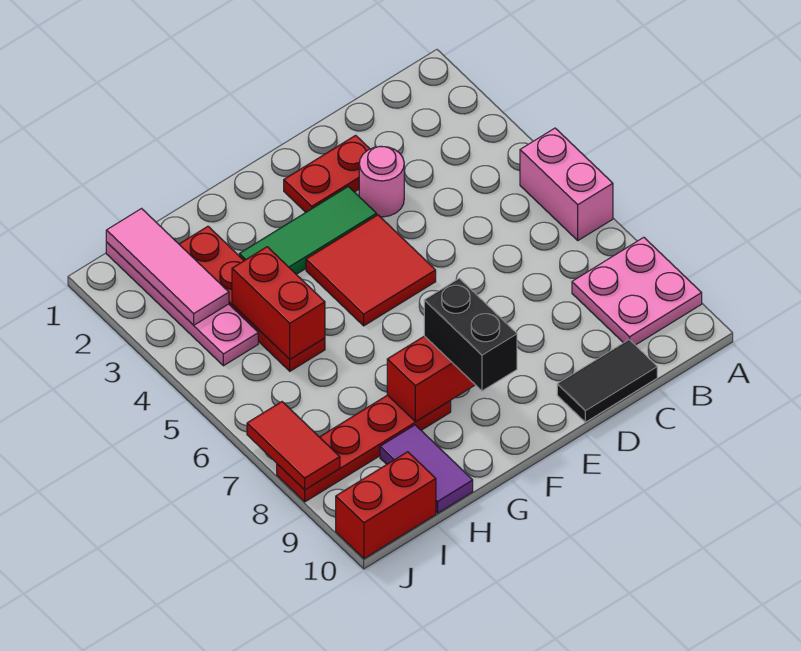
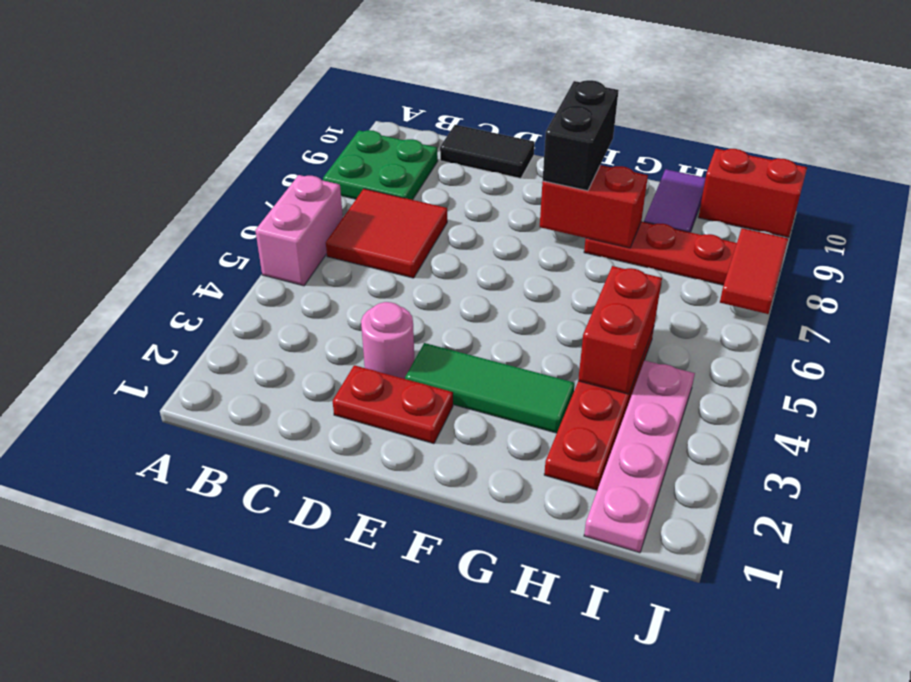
pink plate A8:B9 level 1 -> green plate A8:B9 level 1
red tile E4:F5 level 1 -> red tile B6:C7 level 1
pink tile I1:I3 level 2 -> none

